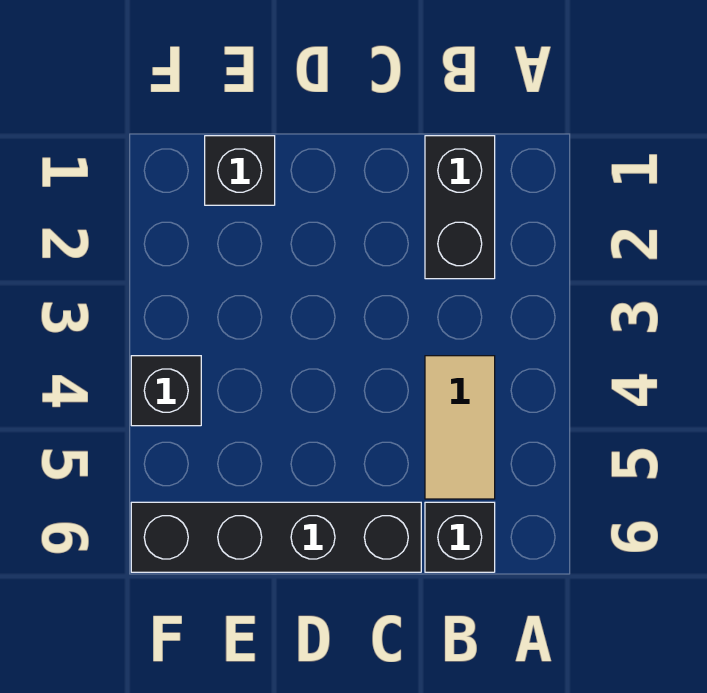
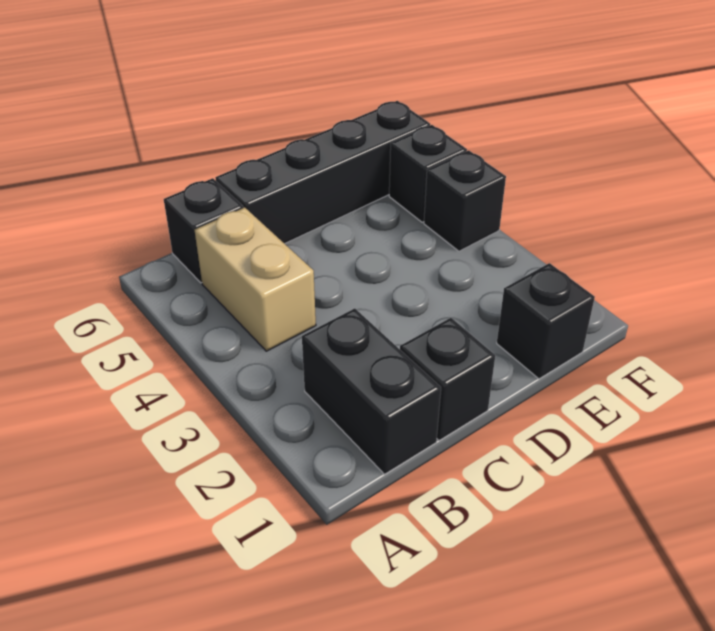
tan tile B4:B5 level 1 -> tan brick B4:B5 level 1
none -> black brick C1 level 1
none -> black brick F5 level 1

